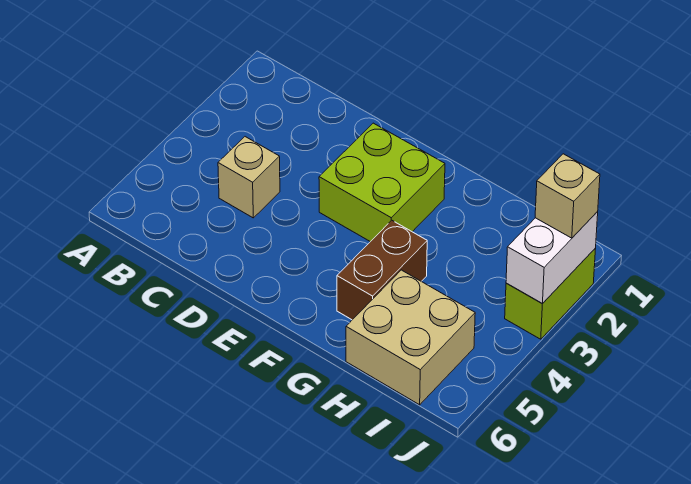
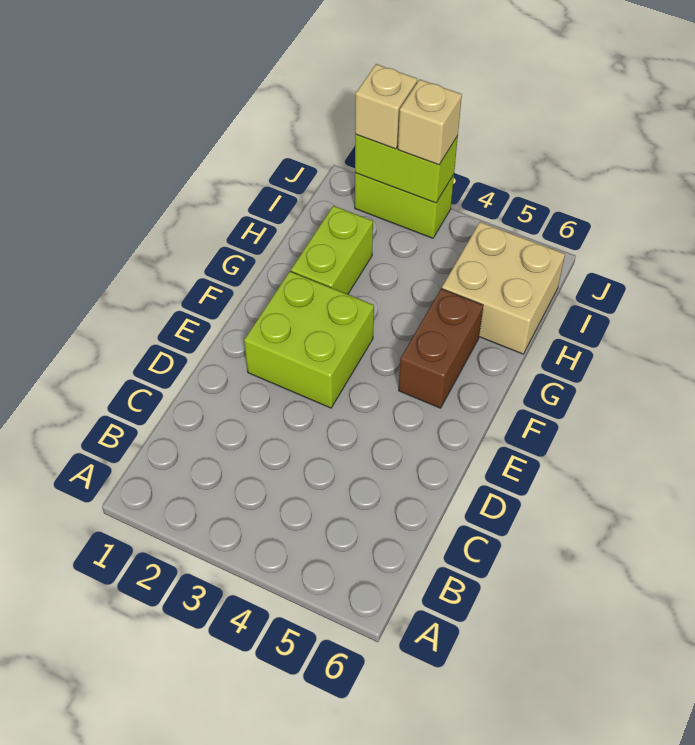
tan brick C4 level 1 -> tan brick J3 level 3
none -> lime brick G2:H2 level 1
brown brick G4:G5 level 1 -> brown brick F5:G5 level 1
white brick J2:J3 level 2 -> lime brick J2:J3 level 2

